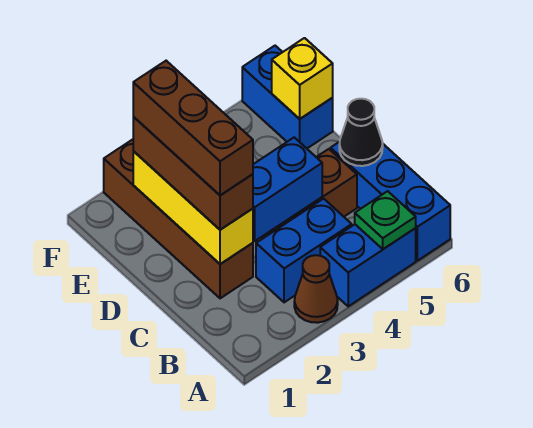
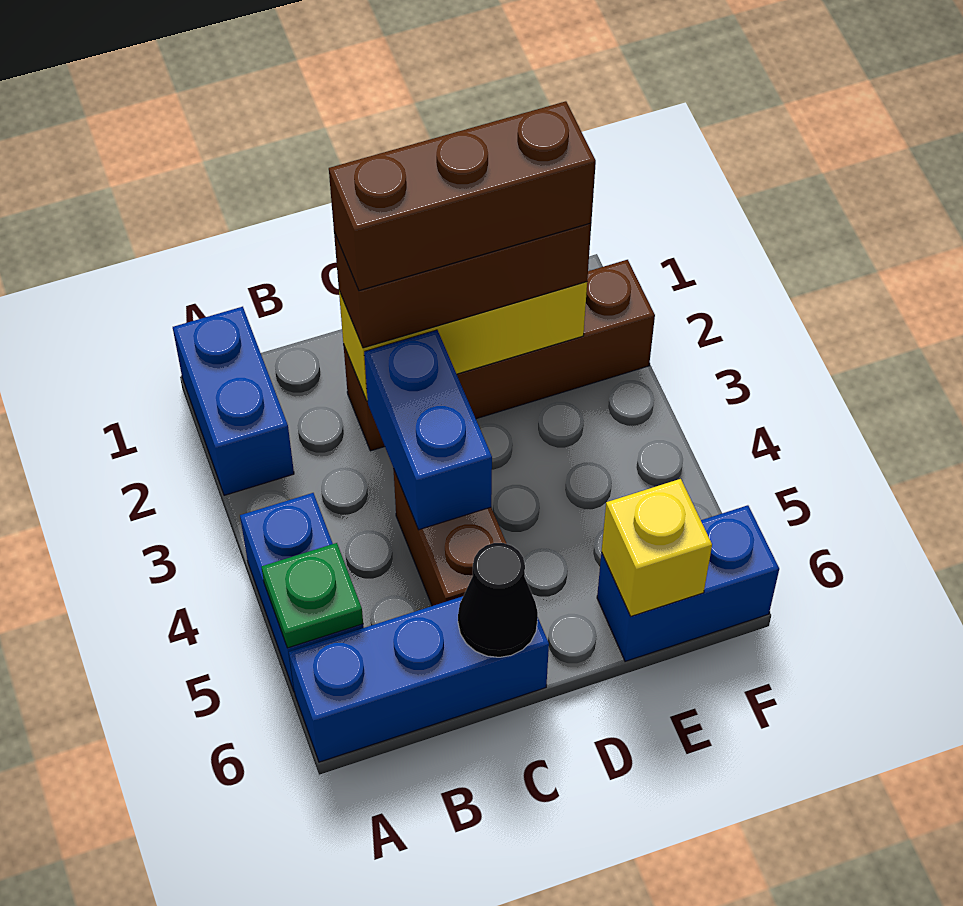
brown cone A3 level 1 -> none
blue brick B3:B4 level 1 -> blue brick A1:A2 level 1

